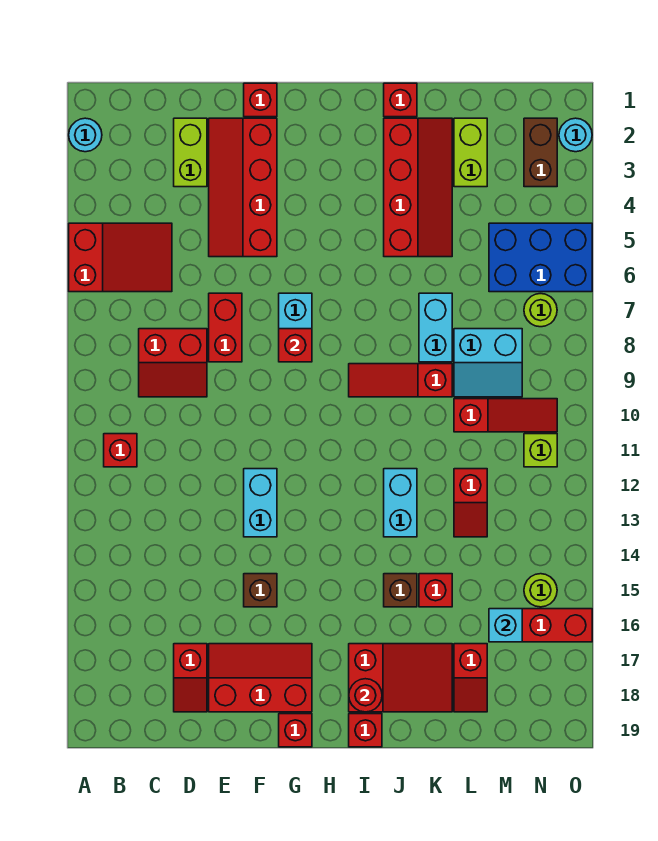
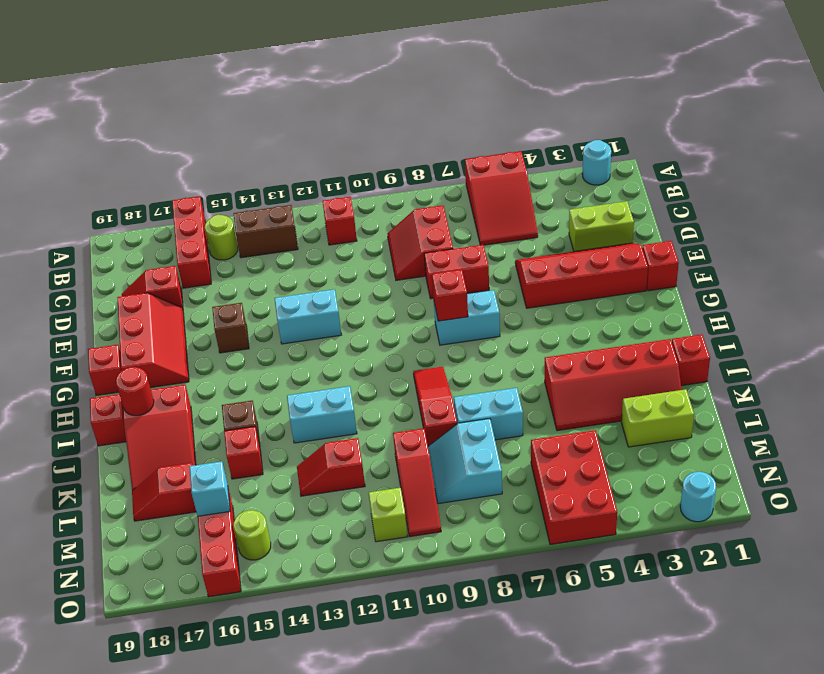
none -> red brick A16:C16 level 1
blue brick M5:O6 level 1 -> red brick M5:O6 level 1
brown brick N2:N3 level 1 -> brown brick B13:B14 level 1
lime round brick N7 level 1 -> lime round brick B15 level 1

